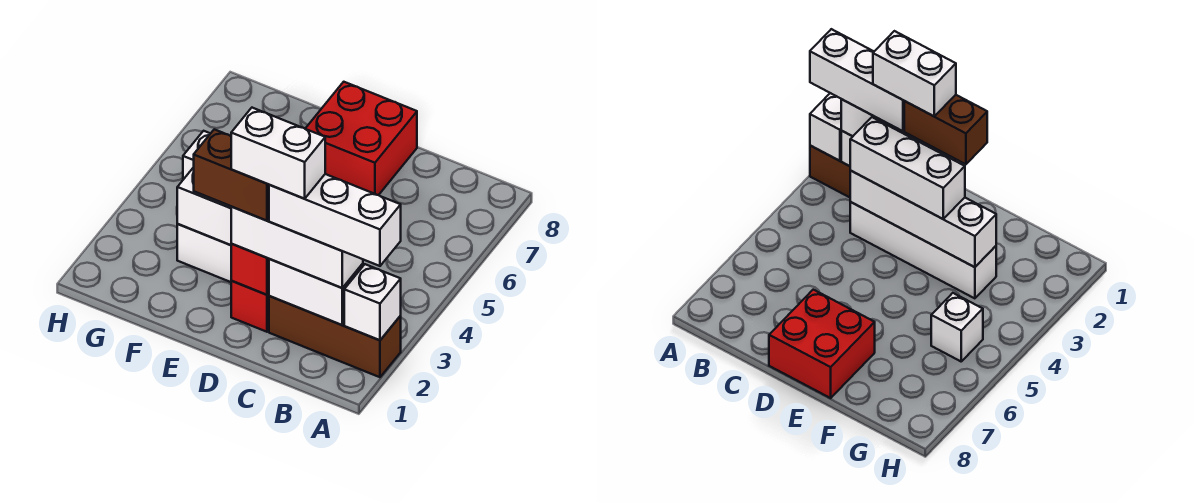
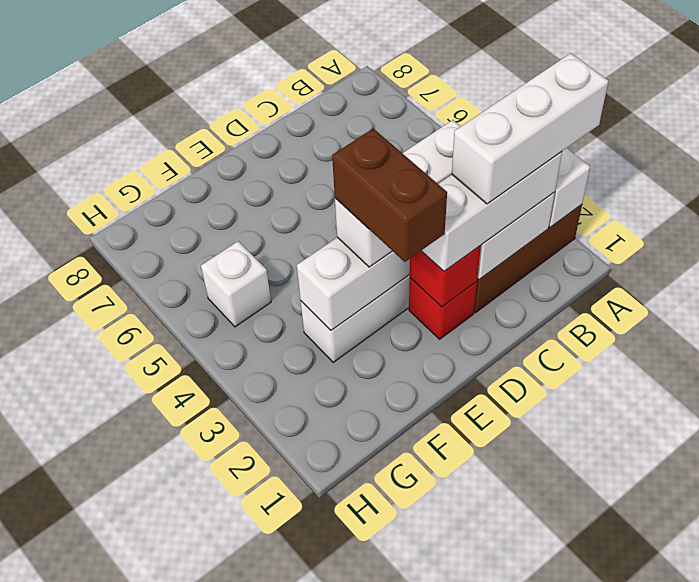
white brick C2:D2 level 5 -> none
brown brick D2:E2 level 4 -> brown brick E2:E3 level 4
red brick D7:E8 level 1 -> none

